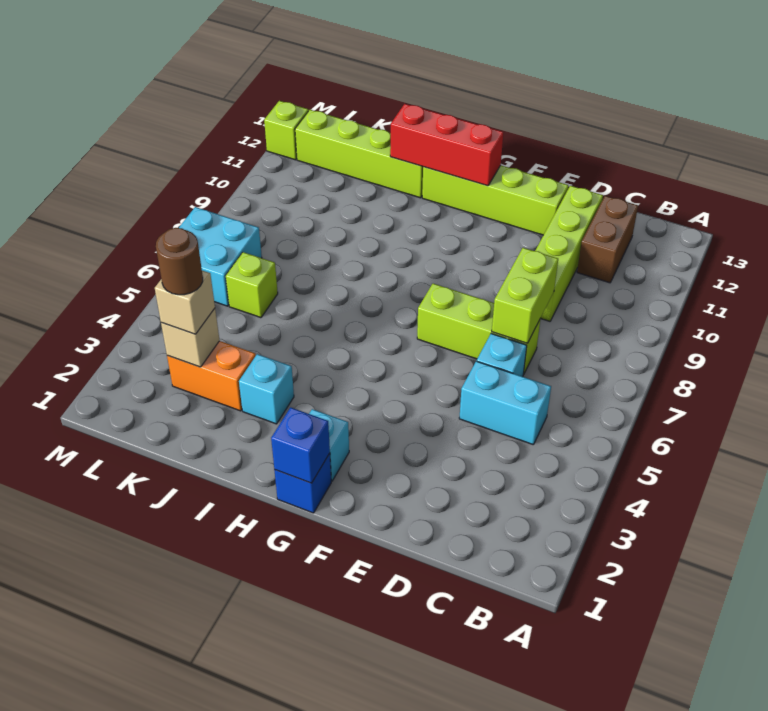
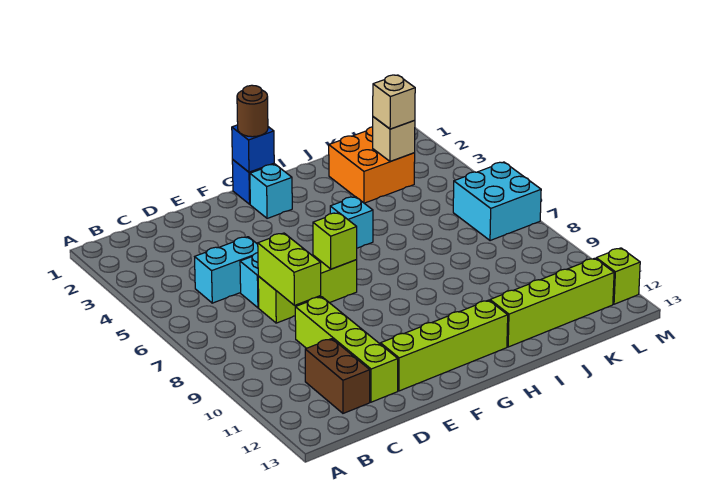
red brick G12:I12 level 2 -> none
cyan brick I3 level 1 -> cyan brick H5 level 1
orange brick J3:K3 level 1 -> orange brick J2:K3 level 1
brown round brick K3 level 4 -> brown round brick G1 level 3
lime brick K6 level 1 -> lime brick F7 level 2

